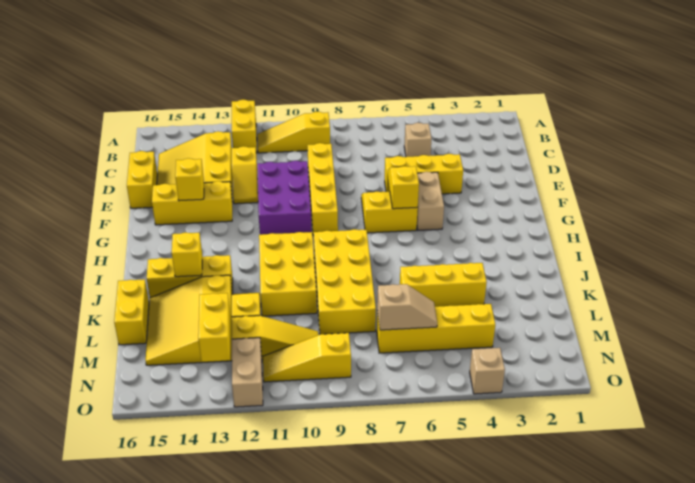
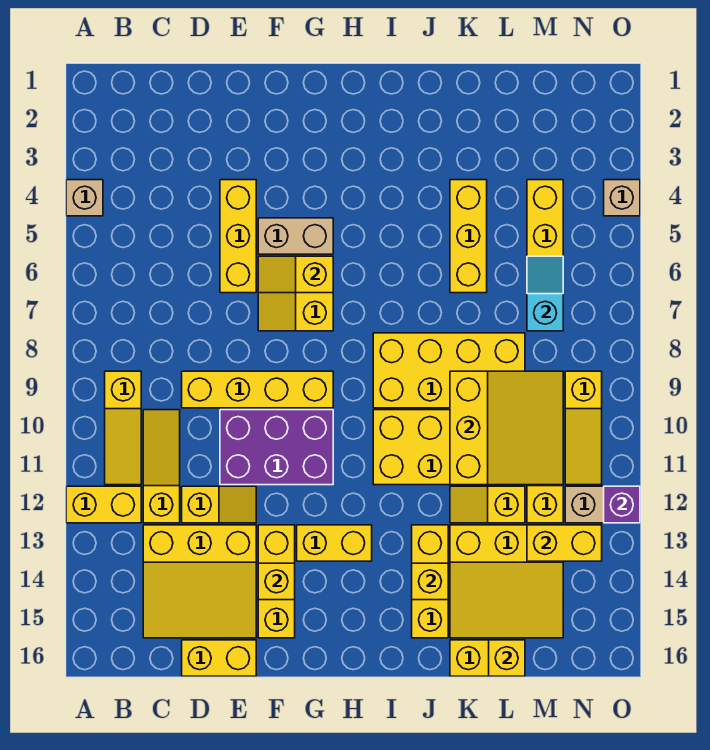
tan brick C5 level 1 -> tan brick A4 level 1
none -> yellow slope C10:C12 level 1 top 12
none -> yellow brick G13:H13 level 1
none -> yellow slope K9:M11 level 2 top K
none -> yellow brick L16 level 2
tan slope M6:M7 level 2 top 7 -> cyan slope M6:M7 level 2 top 7
none -> purple brick O12 level 2

